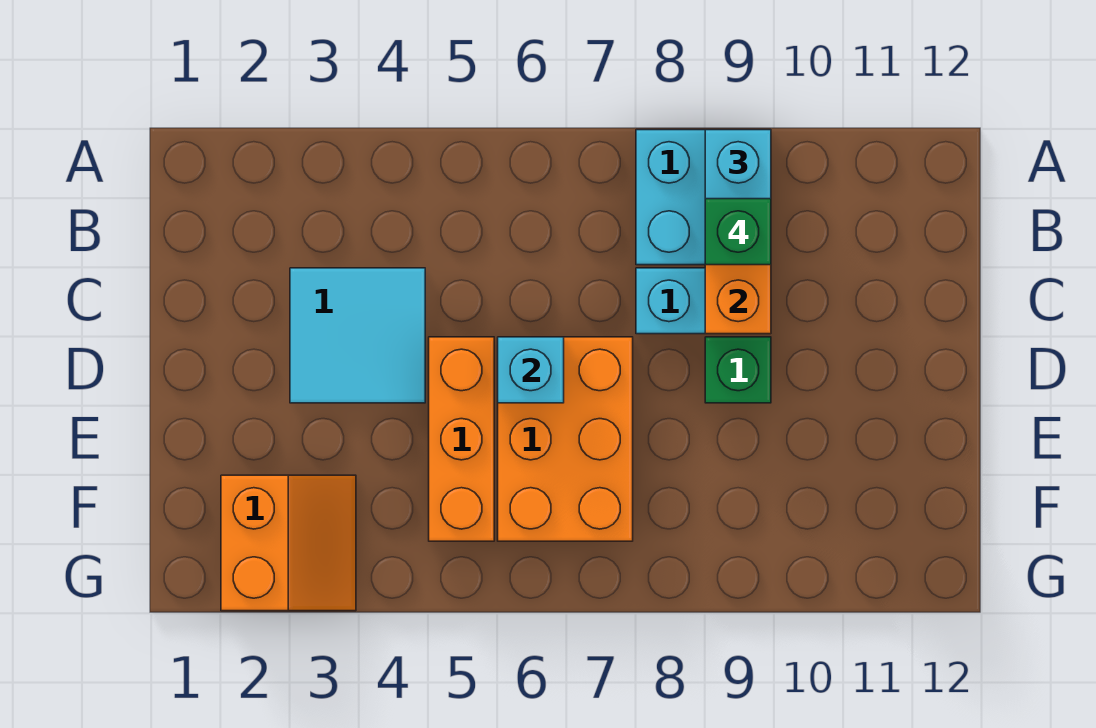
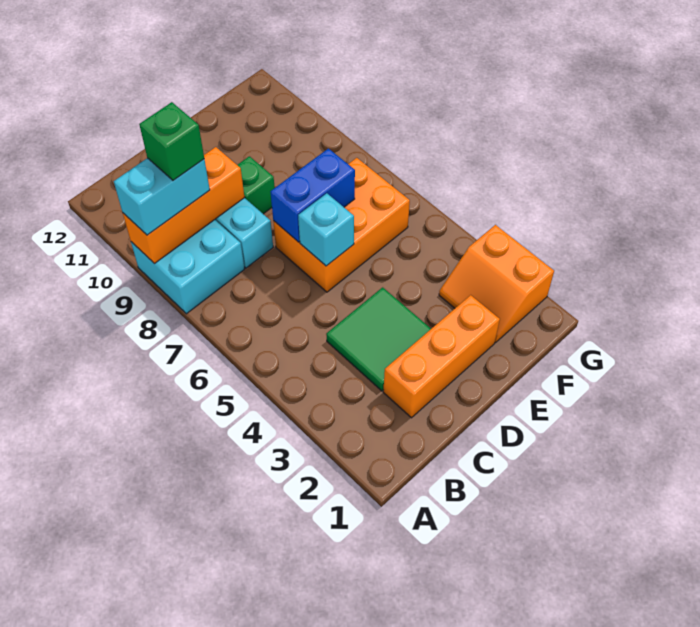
cyan tile C3:D4 level 1 -> green tile C3:D4 level 1
orange brick D5:F5 level 1 -> orange brick C2:E2 level 1
none -> blue brick D7:E7 level 2
orange slope F2:G3 level 1 top 2 -> orange slope F2:G3 level 1 top G

